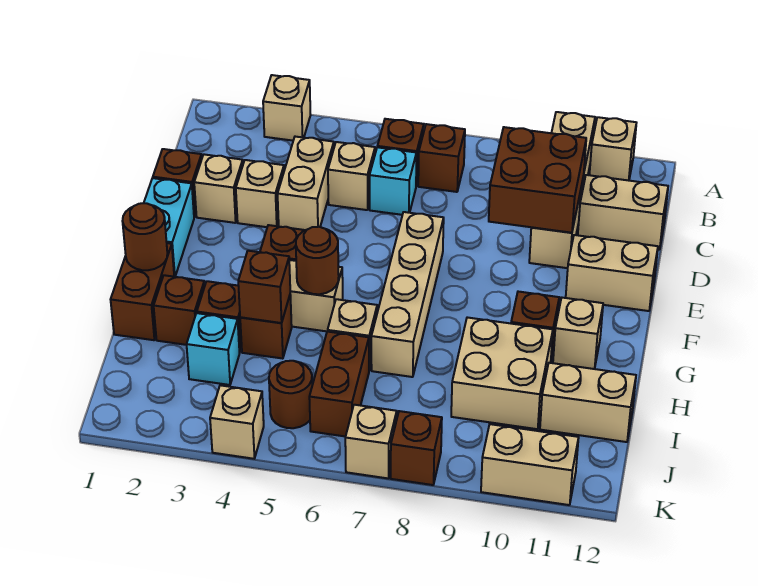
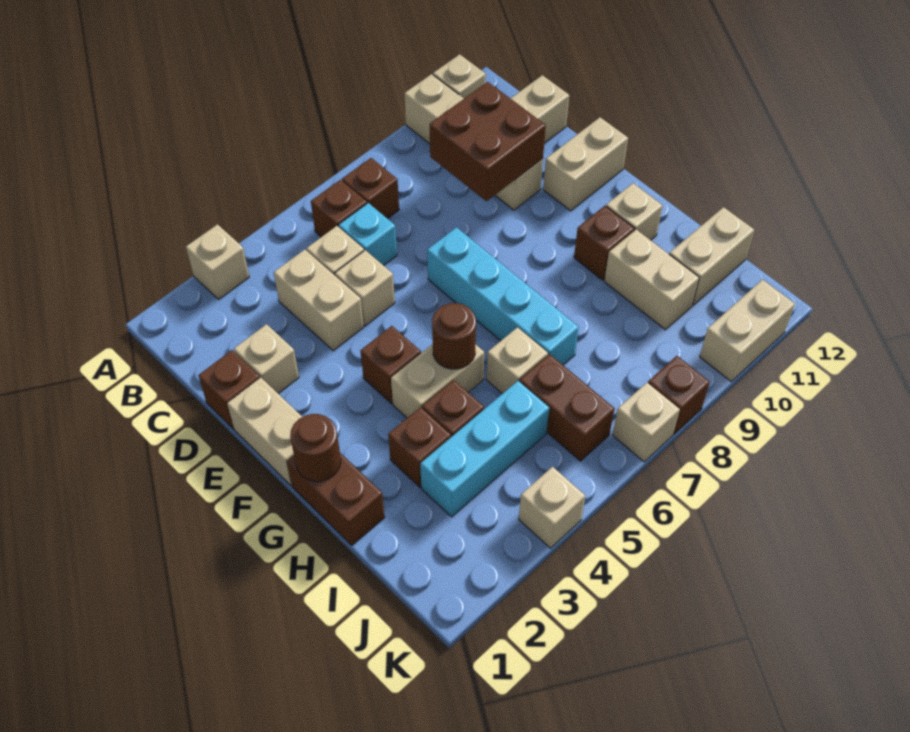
tan brick D3 level 1 -> tan brick D5 level 1
cyan brick E1:F1 level 1 -> tan brick E1:F1 level 1
tan brick E7:H7 level 1 -> cyan brick E7:H7 level 1
brown brick H2 level 1 -> none
brown brick H4 level 2 -> none
tan brick H9:I10 level 1 -> tan brick H10:I10 level 1
cyan brick I3 level 1 -> cyan brick I3:I5 level 1
brown round brick J5 level 1 -> none

